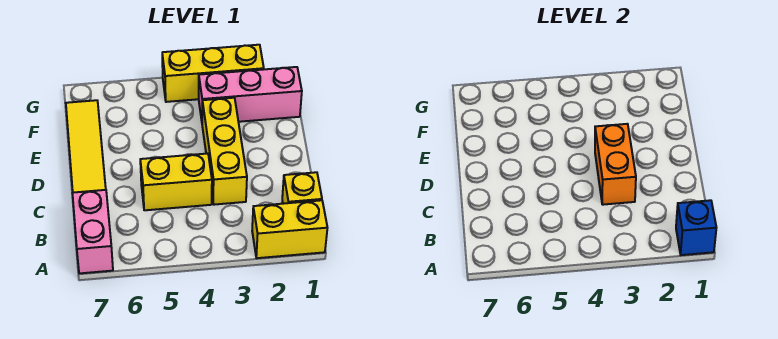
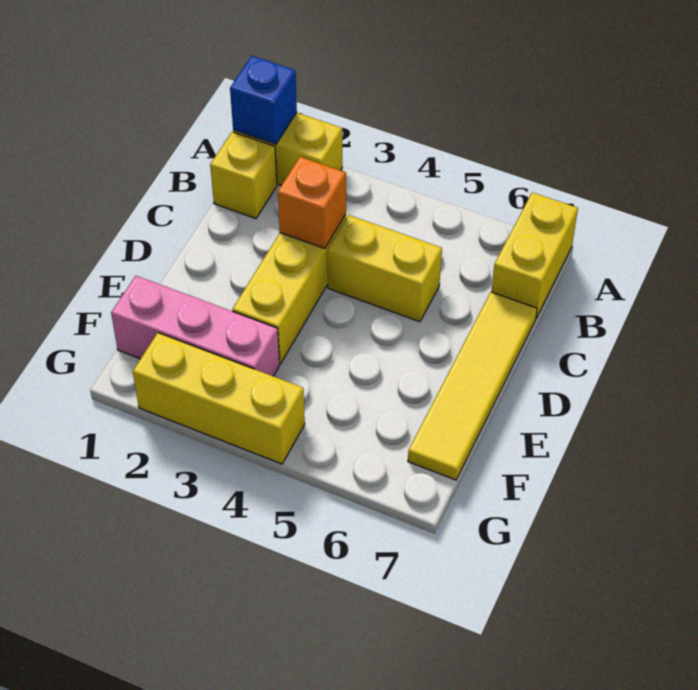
pink brick A7:B7 level 1 -> yellow brick A7:B7 level 1
orange brick C3:D3 level 2 -> orange brick C3 level 2

